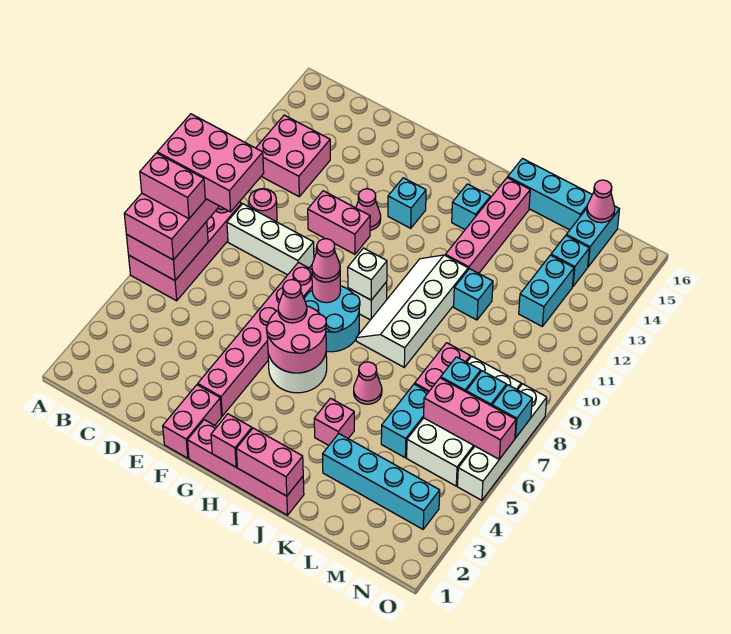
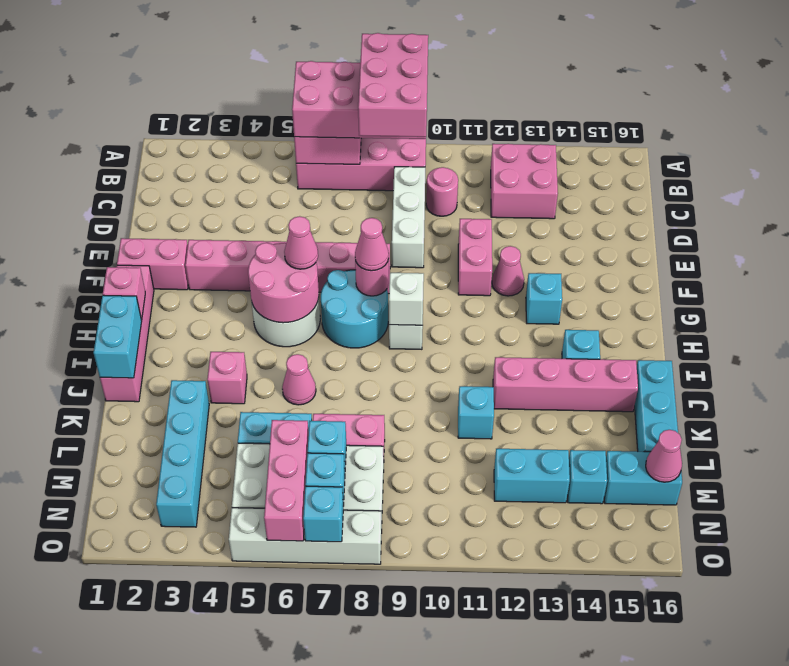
pink brick A7:B7 level 4 -> none
pink brick I1:J1 level 2 -> cyan brick I1:J1 level 2
white slope I8:J11 level 1 top J -> none

